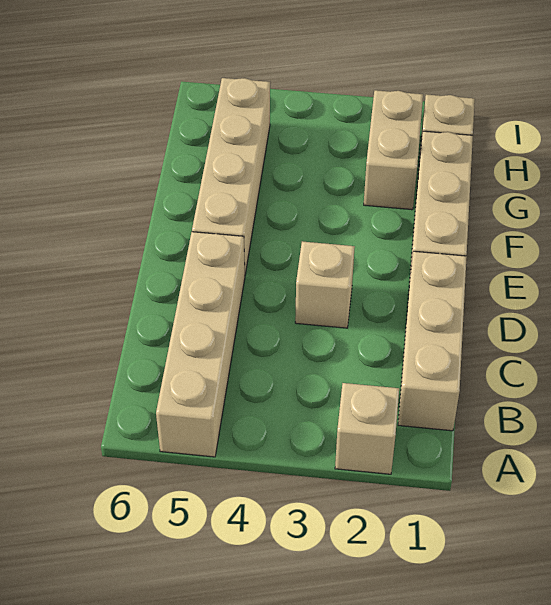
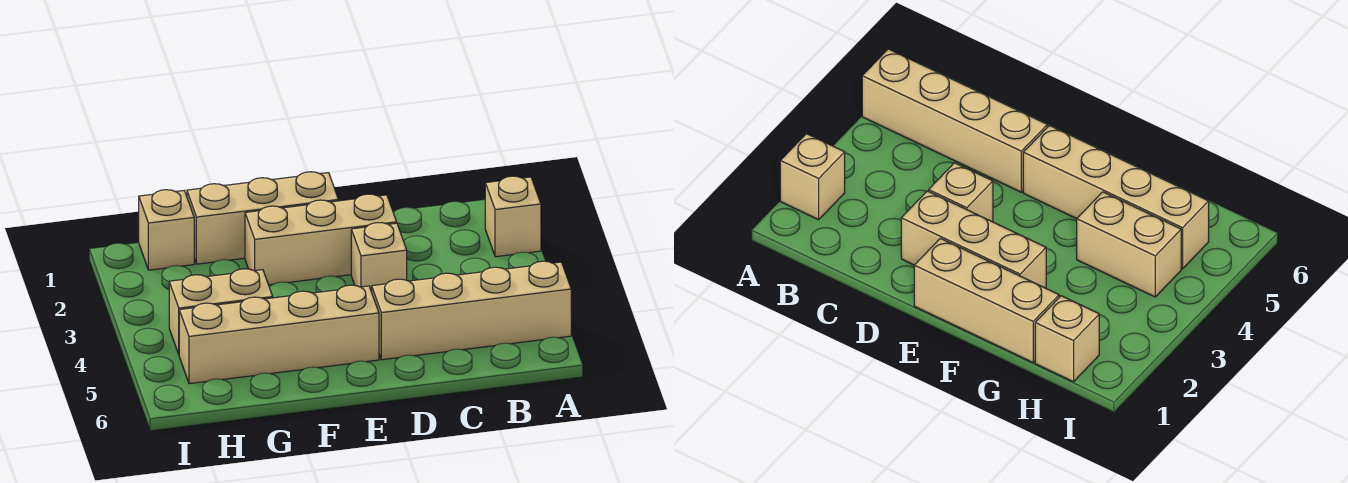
tan brick B1:D1 level 1 -> tan brick D2:F2 level 1
tan brick G2:H2 level 1 -> tan brick G4:H4 level 1

